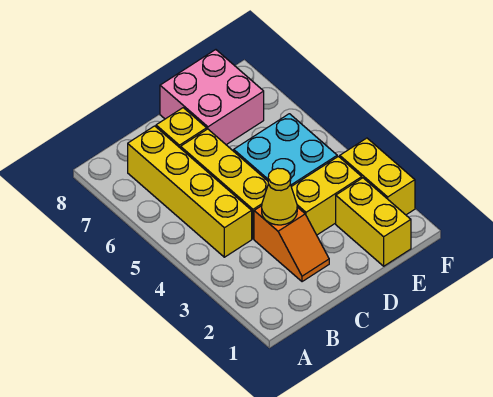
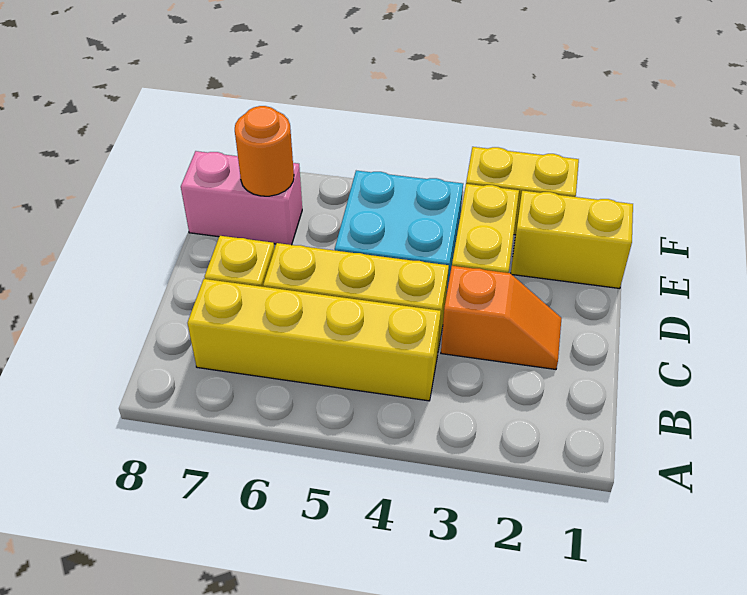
yellow cone C3 level 2 -> none
pink brick D7:E8 level 1 -> pink brick E7:E8 level 1
none -> orange round brick E7 level 2

